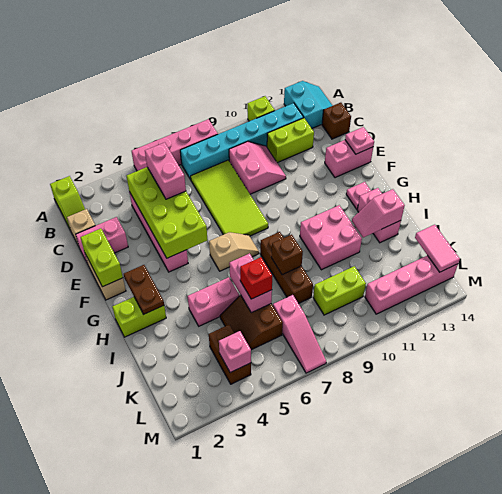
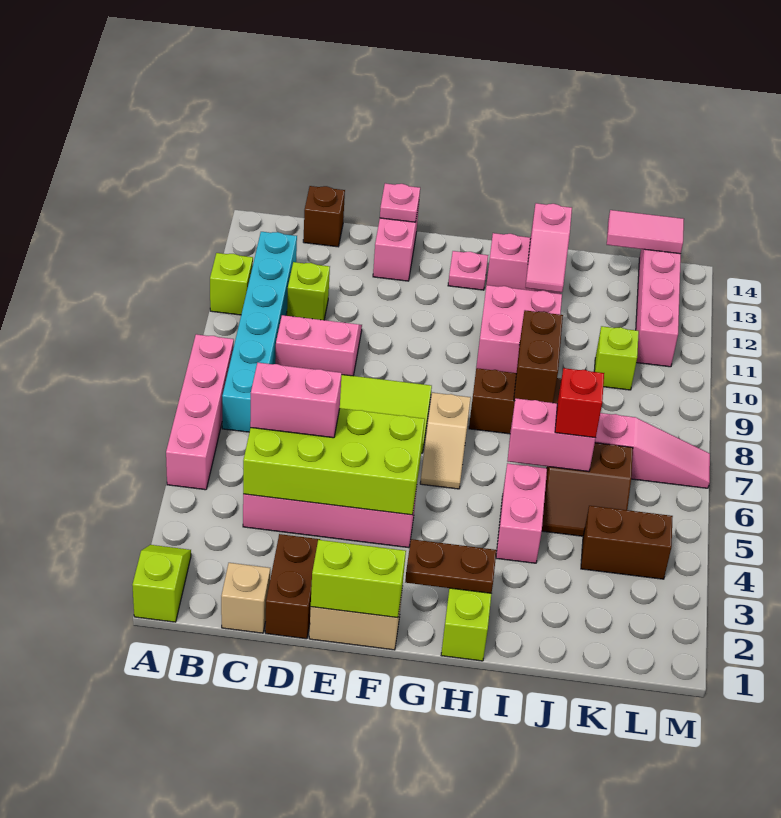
lime slope A1:B1 level 1 top A -> lime slope A1:A2 level 1 top 1
cyan slope A13:B14 level 1 top 13 -> none
lime brick C11:C12 level 1 -> lime brick C11 level 1
pink brick D1:D2 level 1 -> brown brick D1:D2 level 1
tan slope G6:G7 level 1 top 6 -> tan slope G6:G7 level 1 top 7
brown brick I8 level 2 -> brown brick I8:I9 level 2
lime brick K9:K10 level 1 -> lime brick K10 level 1
pink brick L4 level 2 -> none

